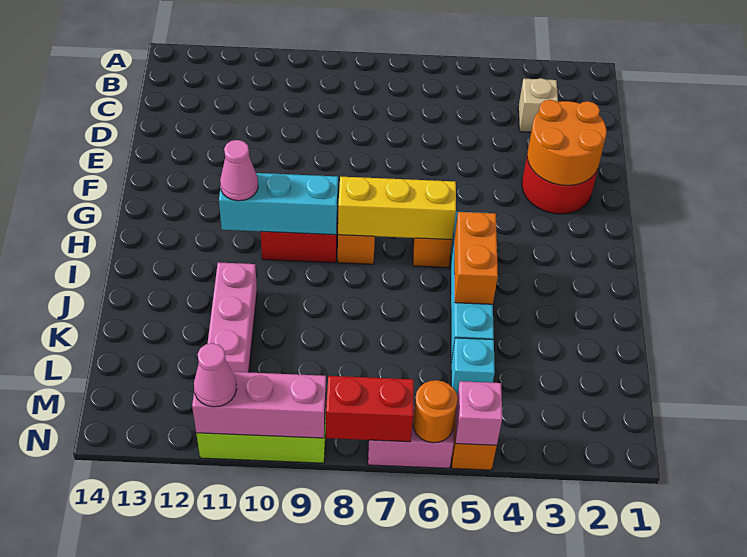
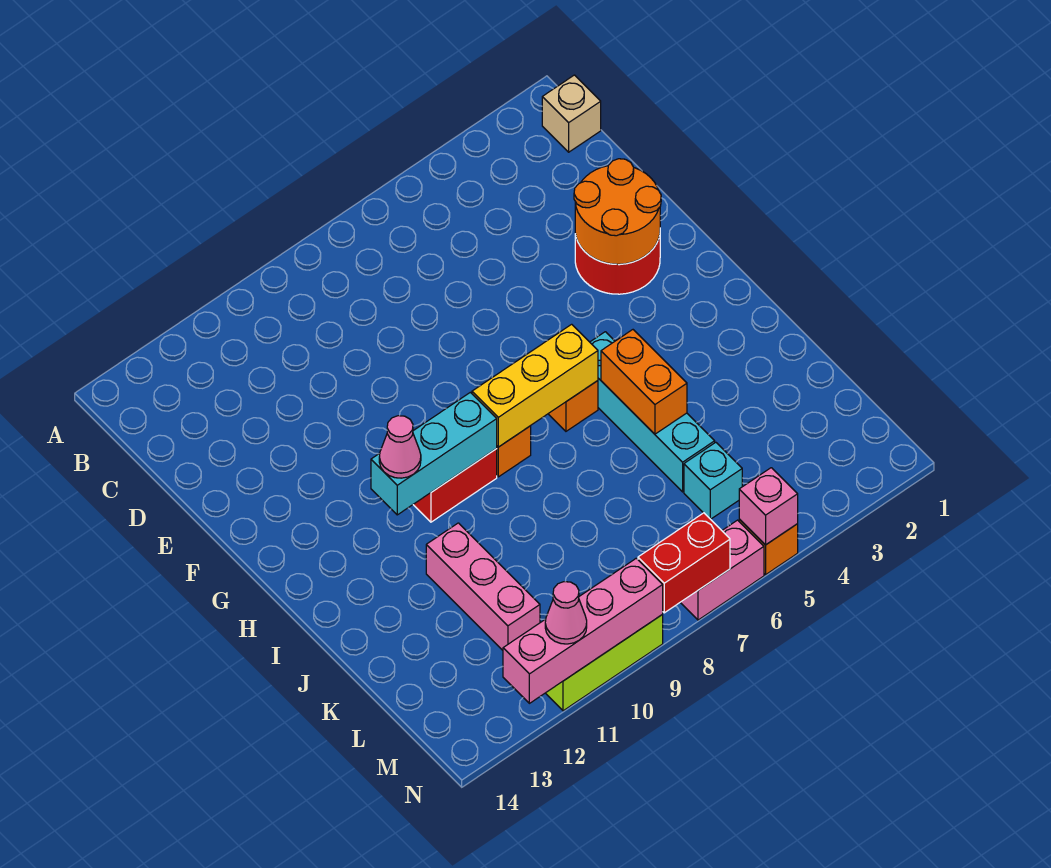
tan brick C3 level 1 -> tan brick B1 level 1
orange round brick N6 level 2 -> none
pink brick N9:N11 level 2 -> pink brick N9:N12 level 2

